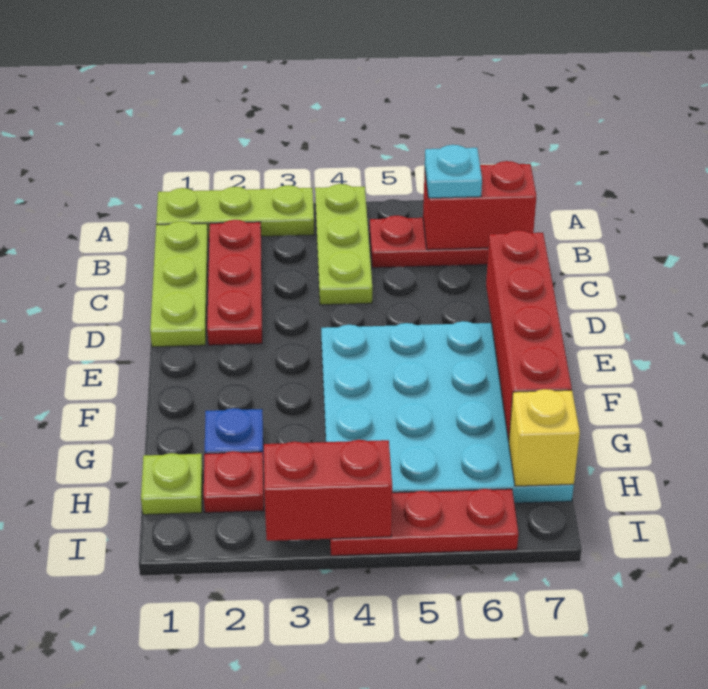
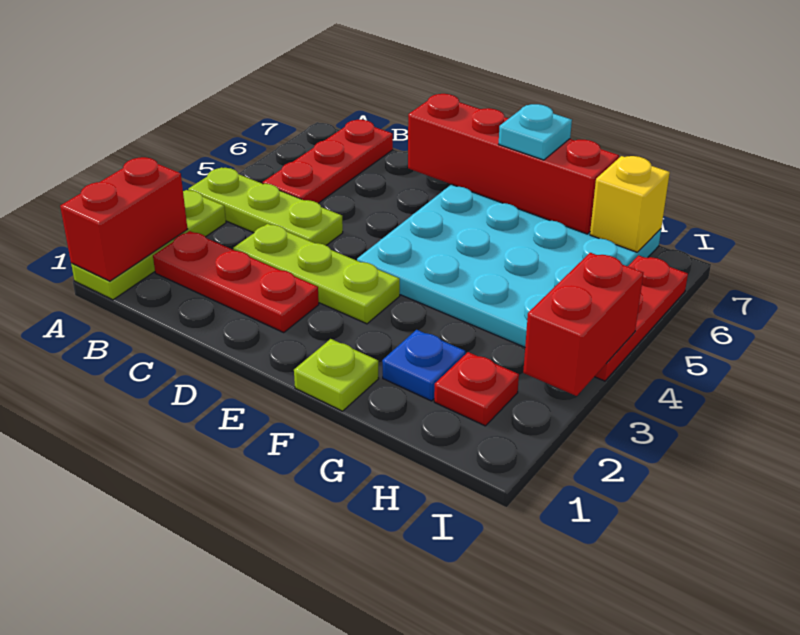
lime plate B1:D1 level 1 -> lime plate C3:E3 level 1
red brick B6:B7 level 2 -> red brick A1:A2 level 2
cyan plate B6 level 3 -> cyan plate F7 level 3
lime plate H1 level 1 -> lime plate F1 level 1

